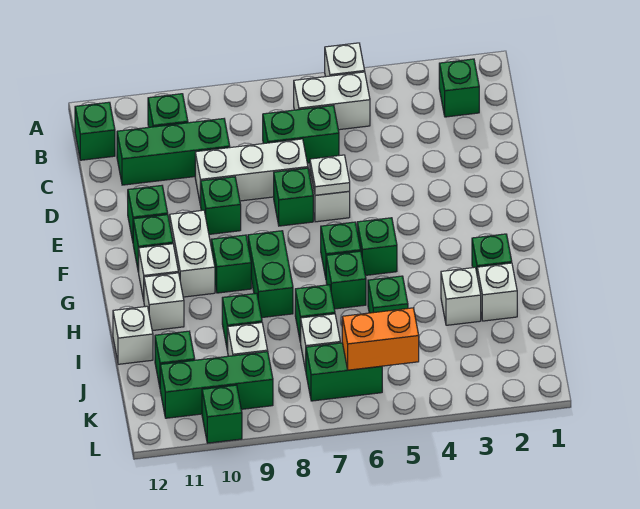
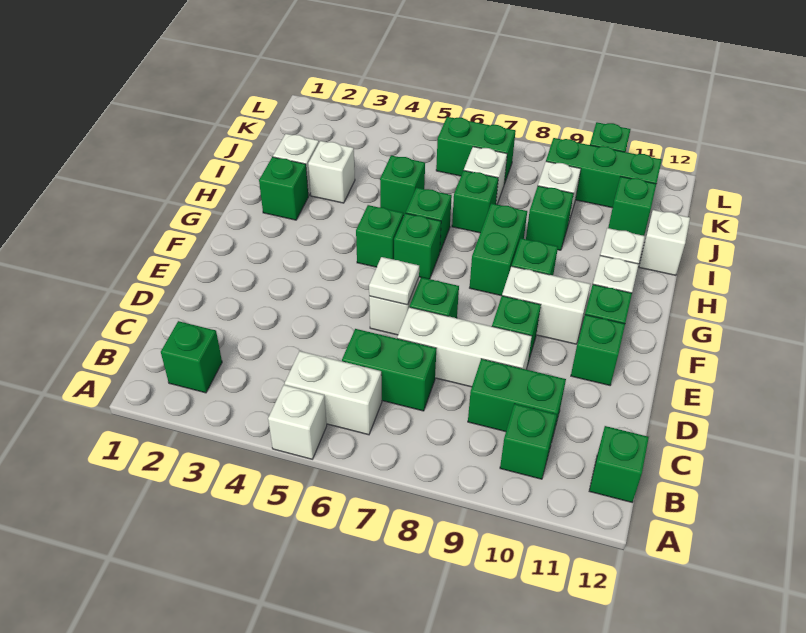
green brick C9:C11 level 1 -> green brick C9:C10 level 1
white brick F10:G10 level 1 -> white brick F9:F10 level 1
orange brick K5:K6 level 2 -> none

